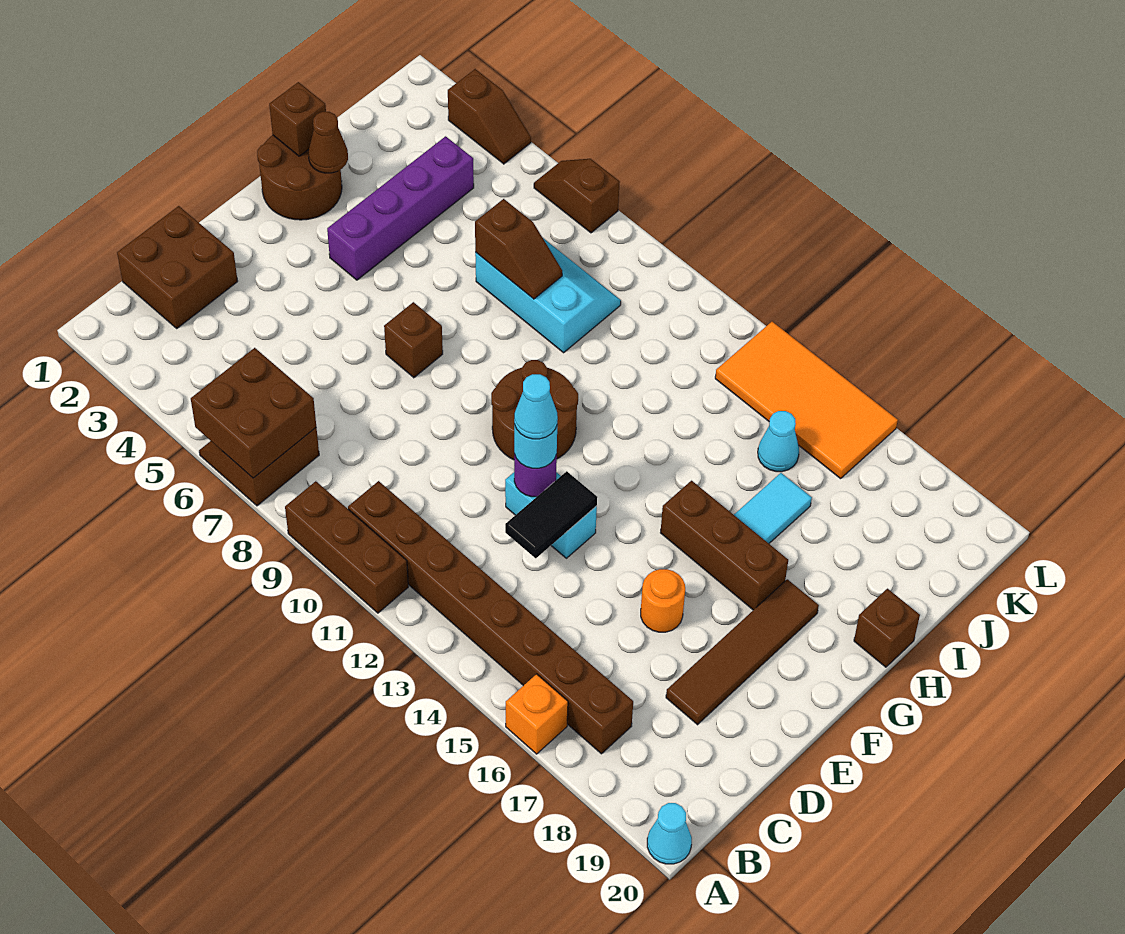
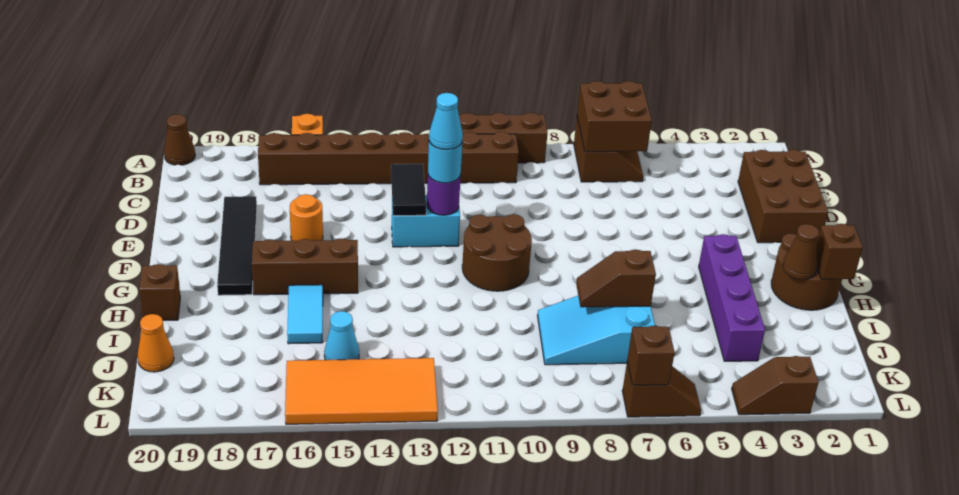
cyan cone A20 level 1 -> brown cone A20 level 1
brown brick C1:D2 level 1 -> brown brick C1:E2 level 1
brown tile D18:G18 level 1 -> black tile D18:G18 level 1
brown brick F7 level 1 -> brown brick L7 level 2
cyan slope I7:J9 level 1 top I -> cyan slope I7:J9 level 1 top 7
none -> orange cone J20 level 1

